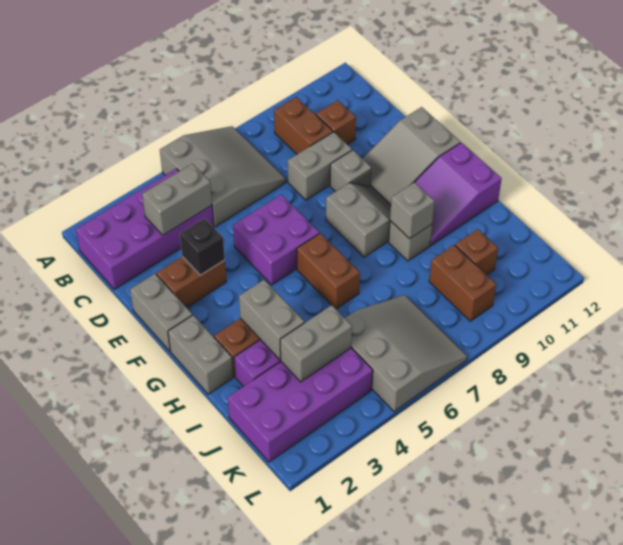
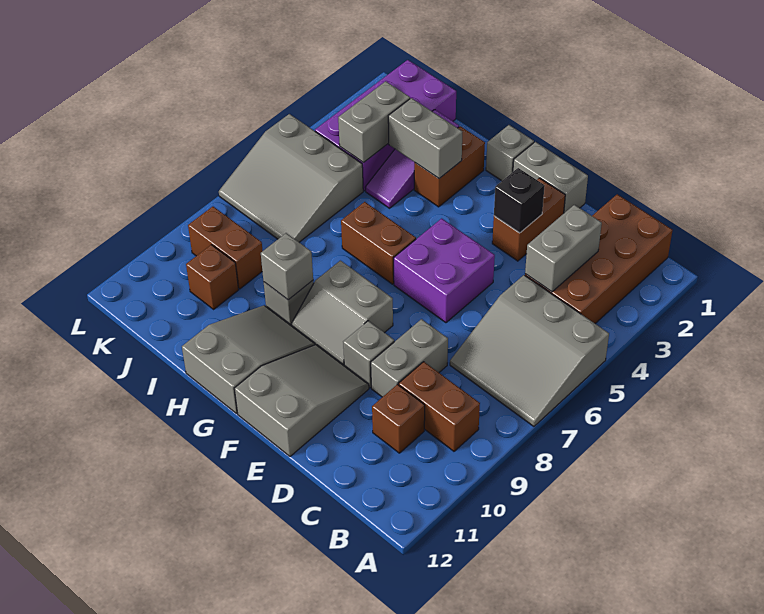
purple brick B1:C4 level 1 -> brown brick B1:C4 level 1
grey brick G1:H1 level 1 -> grey brick G1 level 1
purple slope G10:H12 level 1 top 12 -> grey slope G10:H12 level 1 top 12

